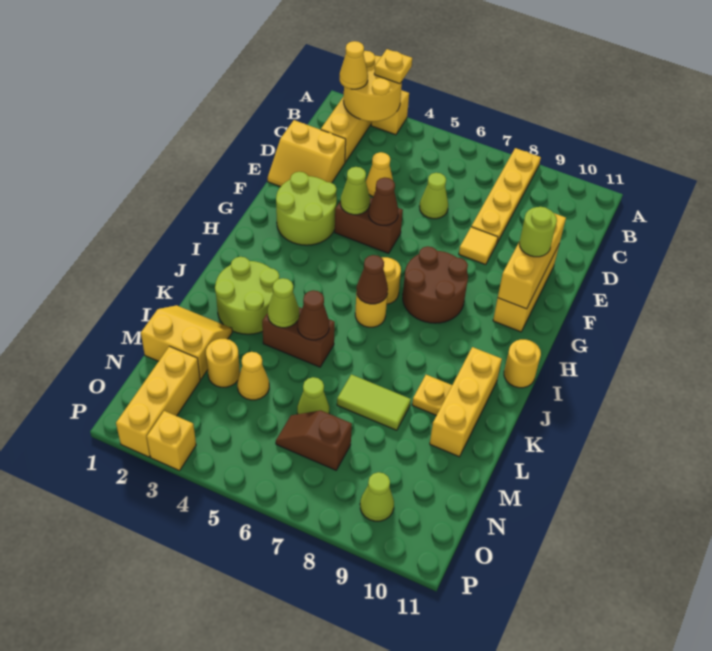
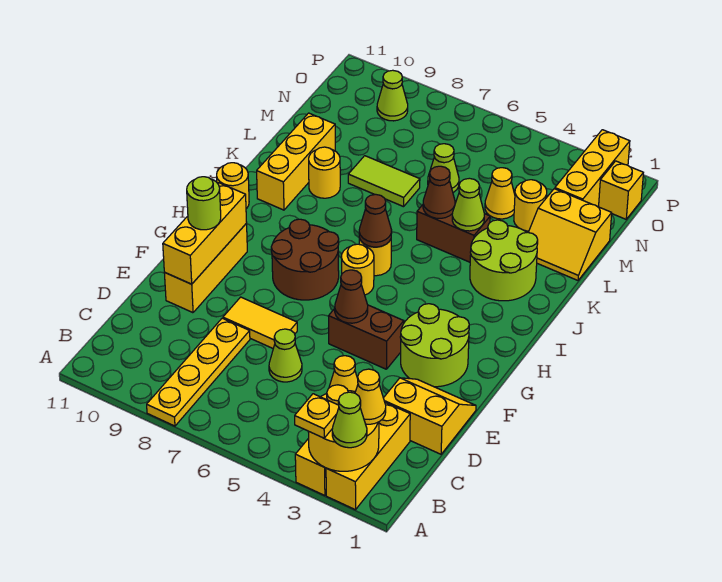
yellow tile E8 level 1 -> yellow tile E7:E8 level 1
lime cone F4 level 2 -> lime cone A2 level 3
yellow plate K9 level 1 -> yellow round brick K9 level 1
brown slope N6:N7 level 1 top 7 -> none
yellow brick P3 level 1 -> yellow brick O1 level 1

